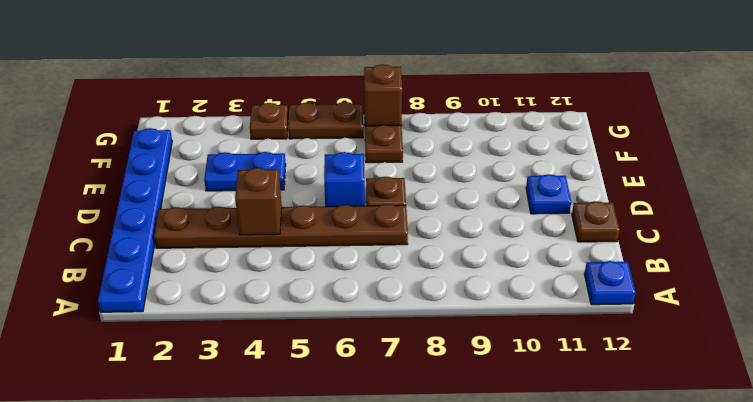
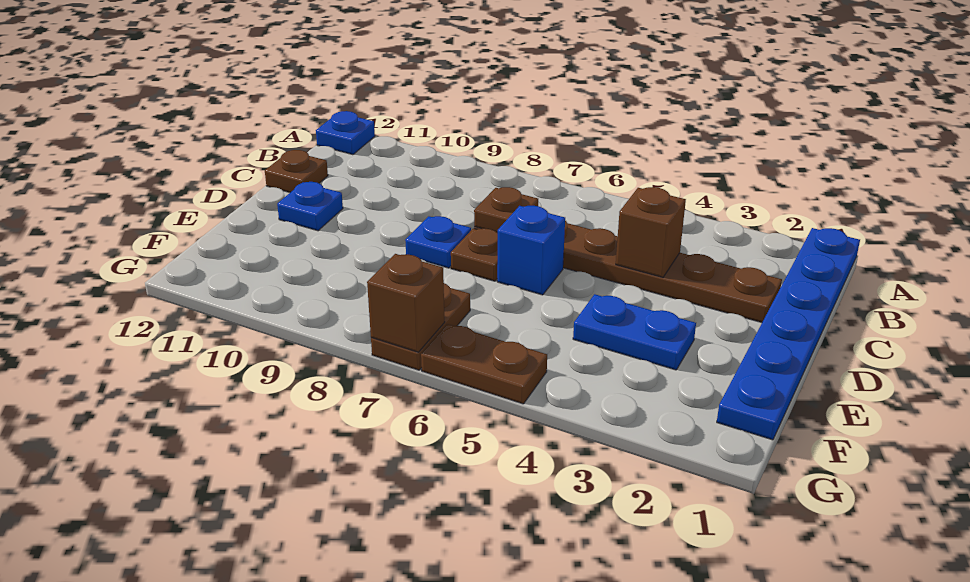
none -> blue plate D8 level 1
brown plate G4 level 1 -> brown plate C7 level 2

